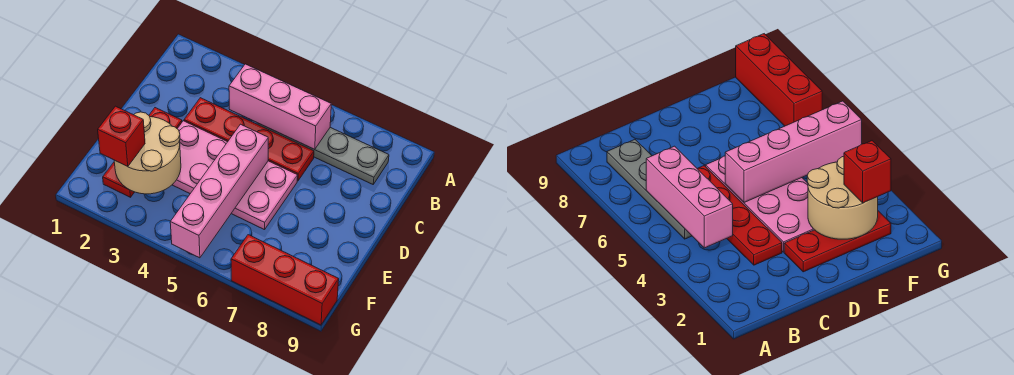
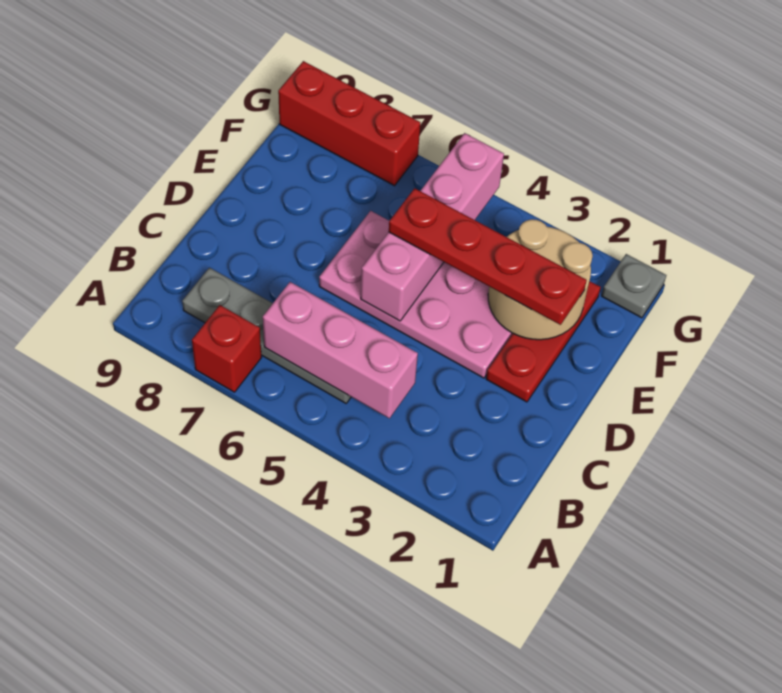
red plate C3:C6 level 1 -> red plate E2:E5 level 3
red brick F2 level 3 -> red brick A7 level 1
none -> grey plate G1 level 1

